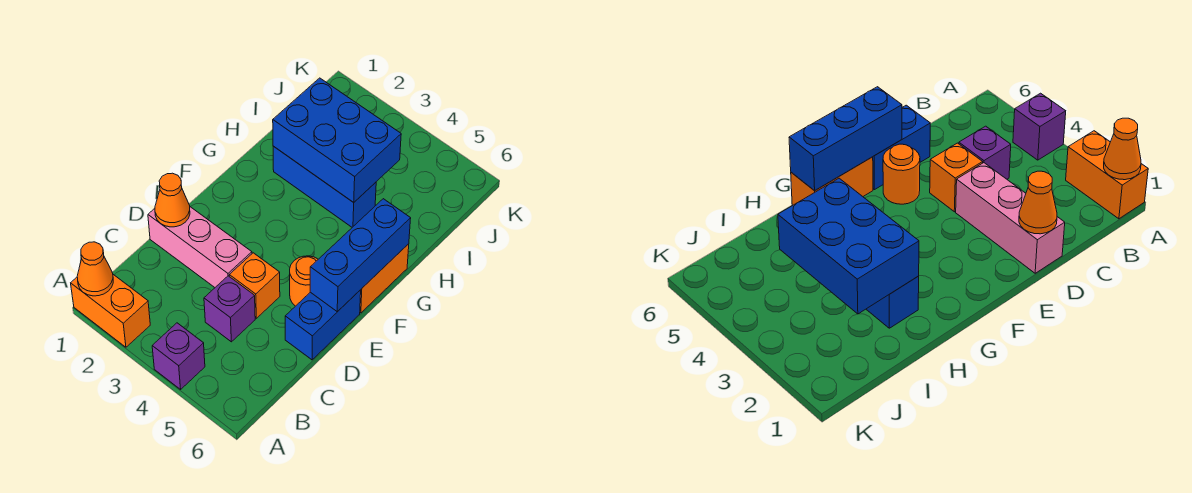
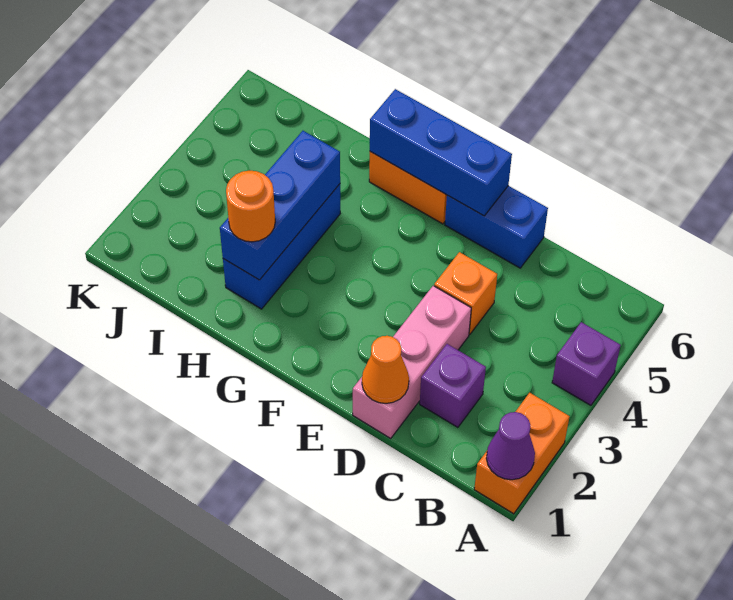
orange cone A1 level 2 -> purple cone A1 level 2
purple brick C4 level 1 -> purple brick C2 level 1
orange round brick E5 level 1 -> orange round brick H2 level 3
blue brick H2:I4 level 2 -> blue brick H2:H4 level 2

